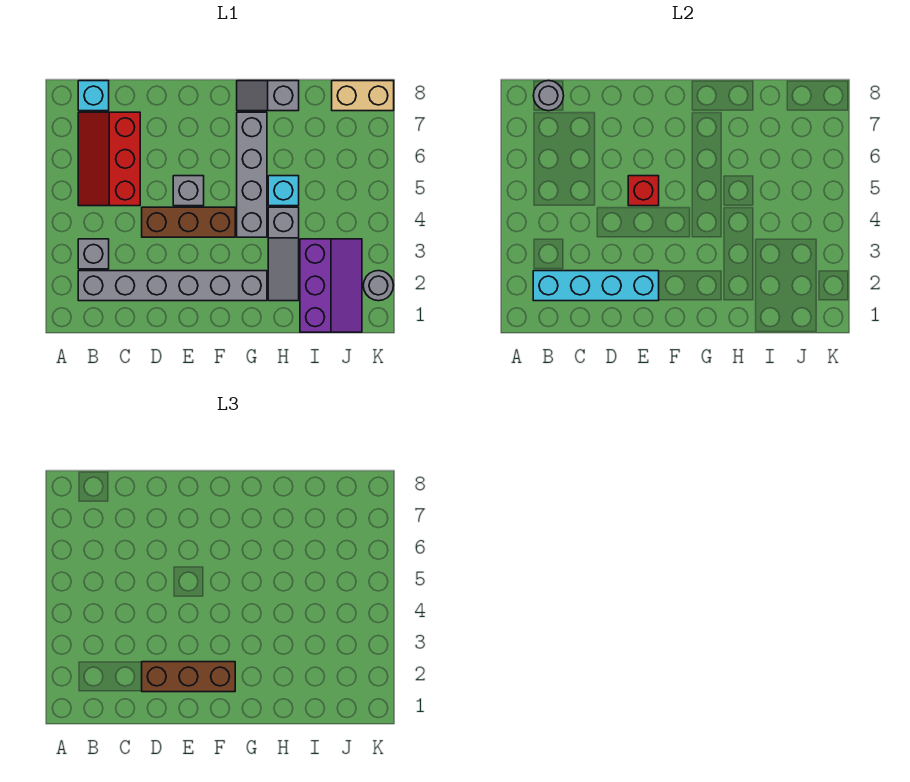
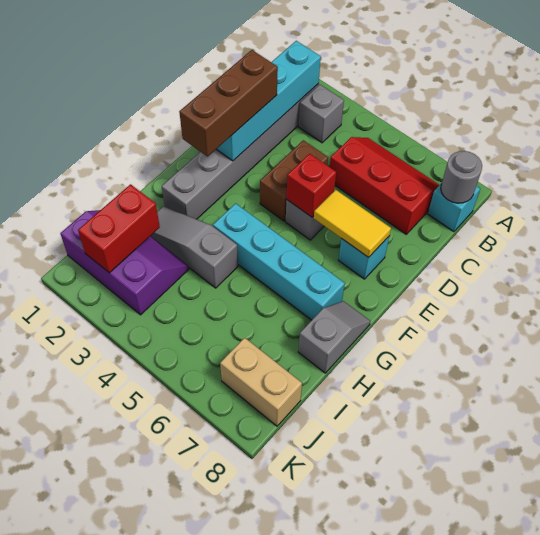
brown brick D4:F4 level 1 -> brown brick D4:E4 level 1
none -> yellow tile E6:E7 level 2
grey brick G4:G7 level 1 -> cyan brick G4:G7 level 1
cyan brick H5 level 1 -> cyan brick E7 level 1
purple slope I1:J3 level 1 top I -> purple slope I1:J3 level 1 top J
none -> red brick I2:J2 level 2
tan brick J8:K8 level 1 -> tan brick J7:J8 level 1
grey round brick K2 level 1 -> none

